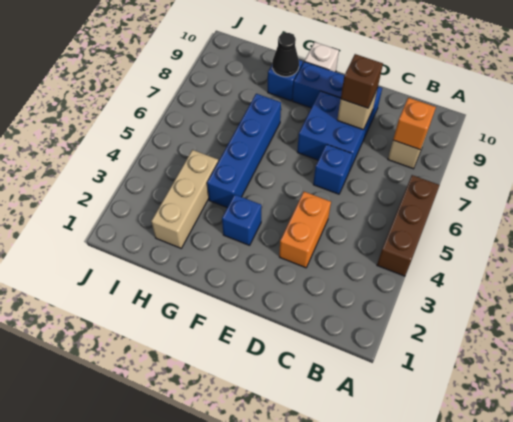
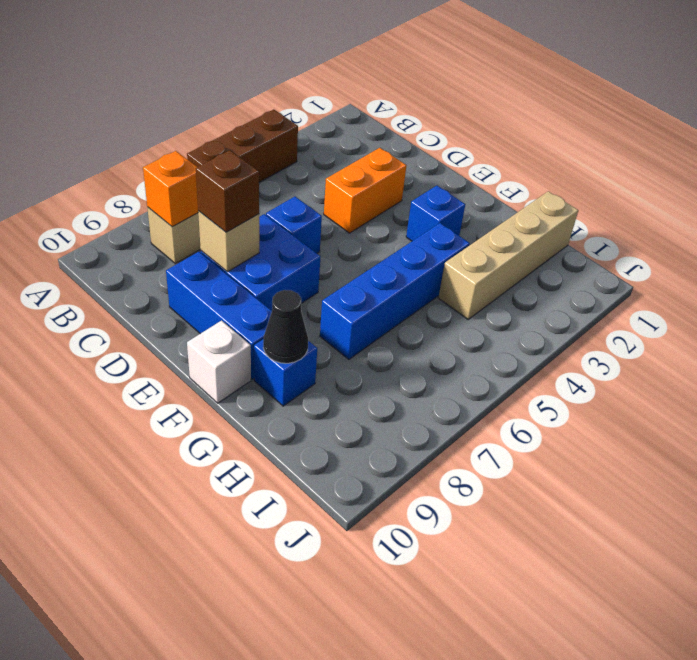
tan brick H2:H4 level 1 -> tan brick H1:H4 level 1

